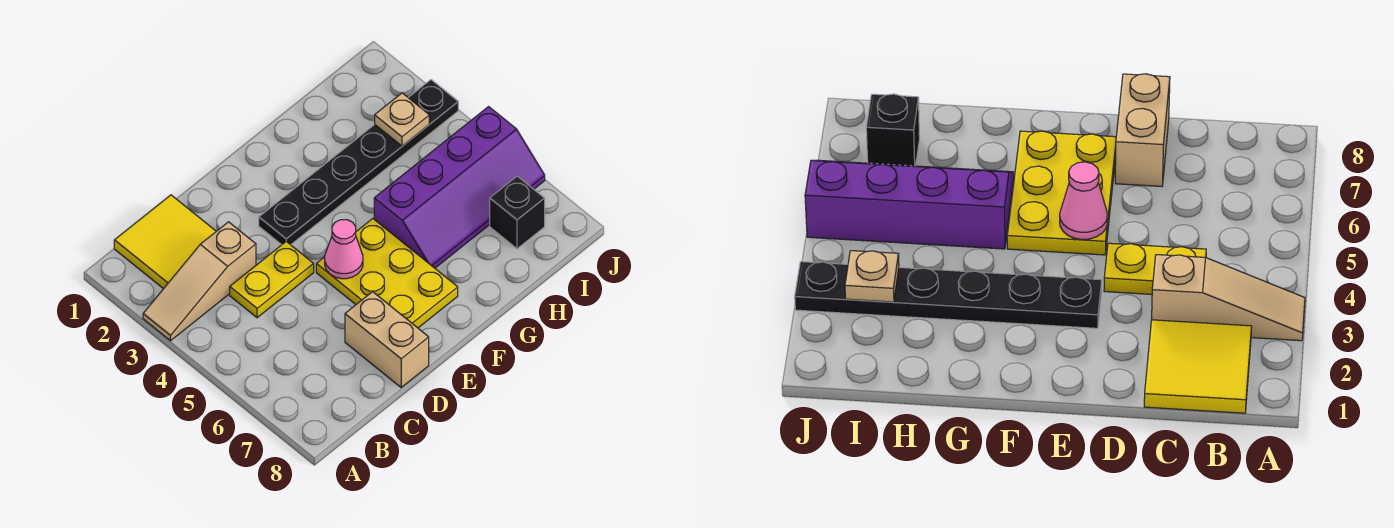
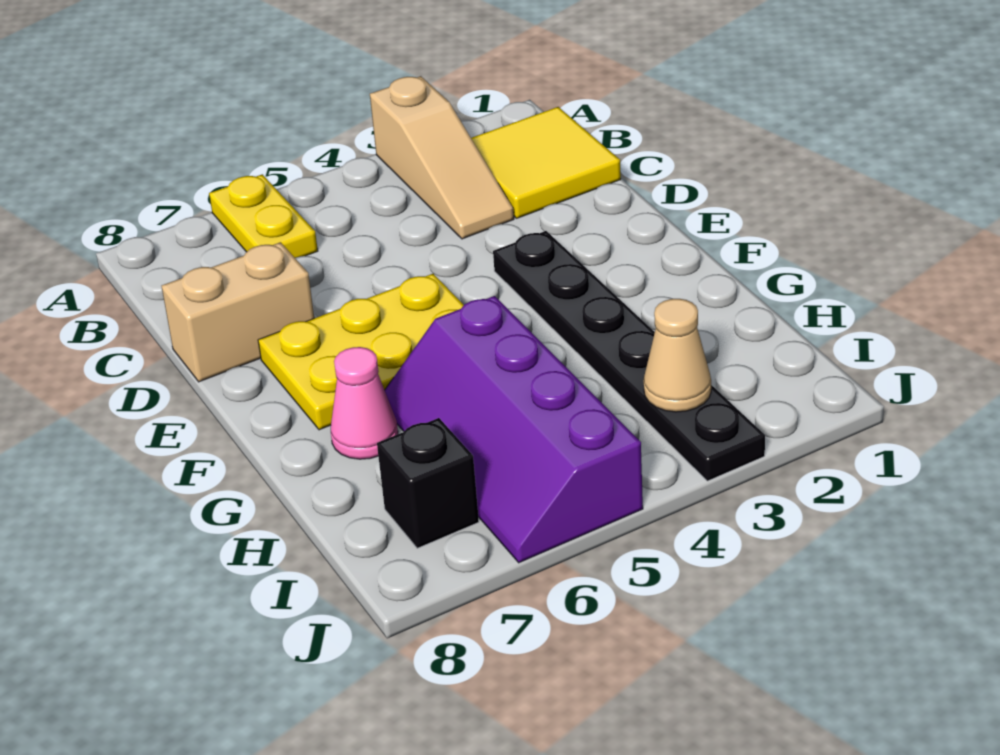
tan slope A3:C3 level 1 top C -> tan slope A3:C3 level 1 top A
yellow plate C4:D4 level 1 -> yellow plate A6:B6 level 1
pink cone E5 level 2 -> pink cone G7 level 1
tan plate I3 level 2 -> tan cone I3 level 2

